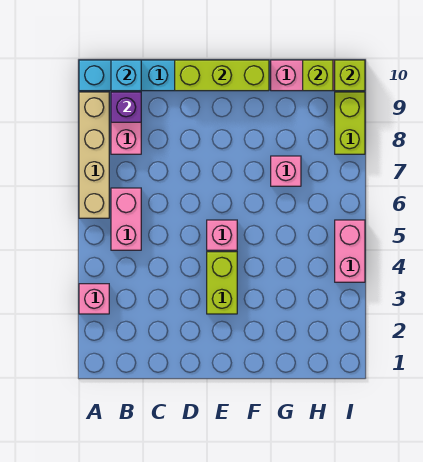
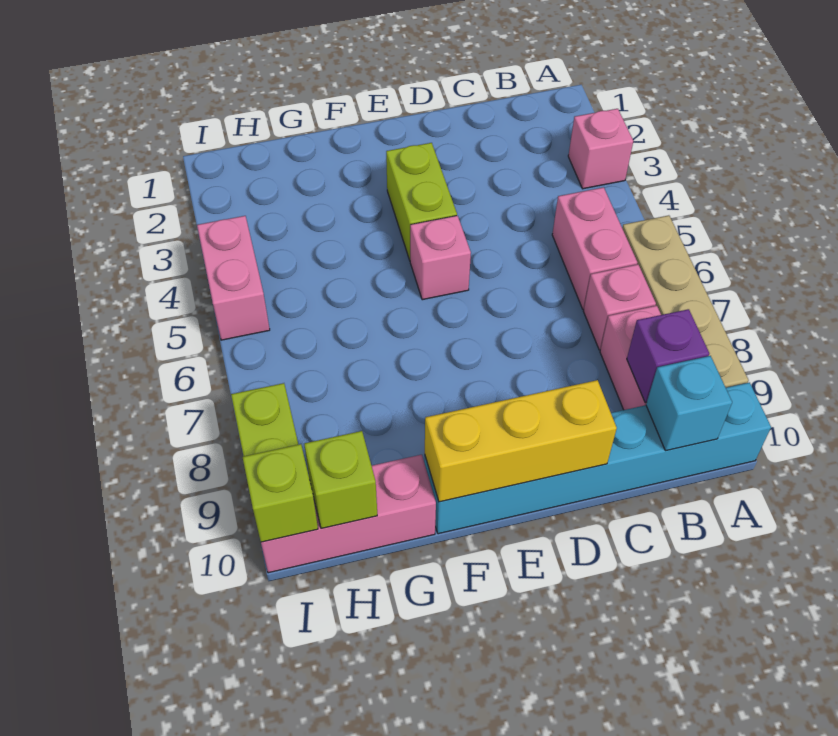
lime brick D10:F10 level 2 -> yellow brick D10:F10 level 2
pink brick G7 level 1 -> pink brick B7 level 1

